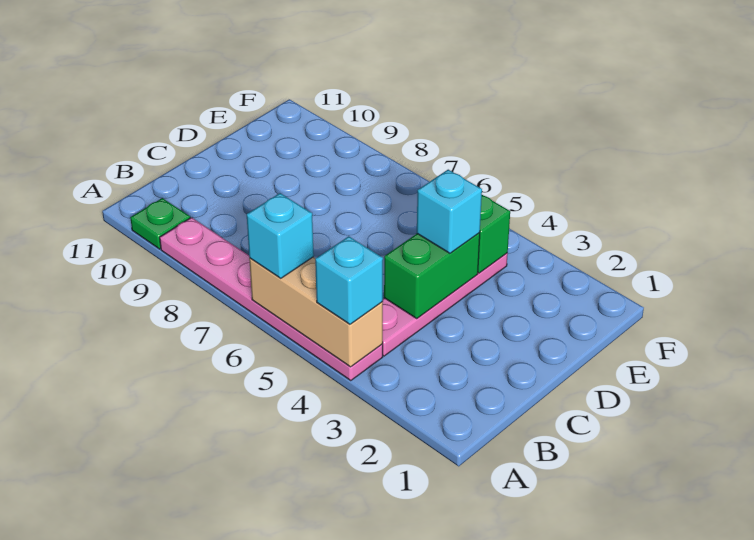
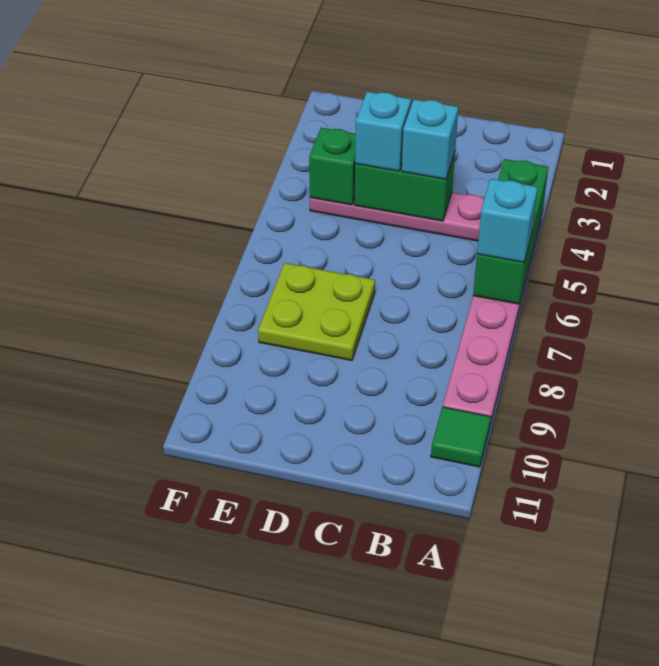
tan brick A4:A6 level 2 -> green brick A4:A6 level 2
cyan brick A4 level 3 -> cyan brick C4 level 3
green plate A10 level 1 -> green tile A10 level 1
none -> lime plate D7:E8 level 1

